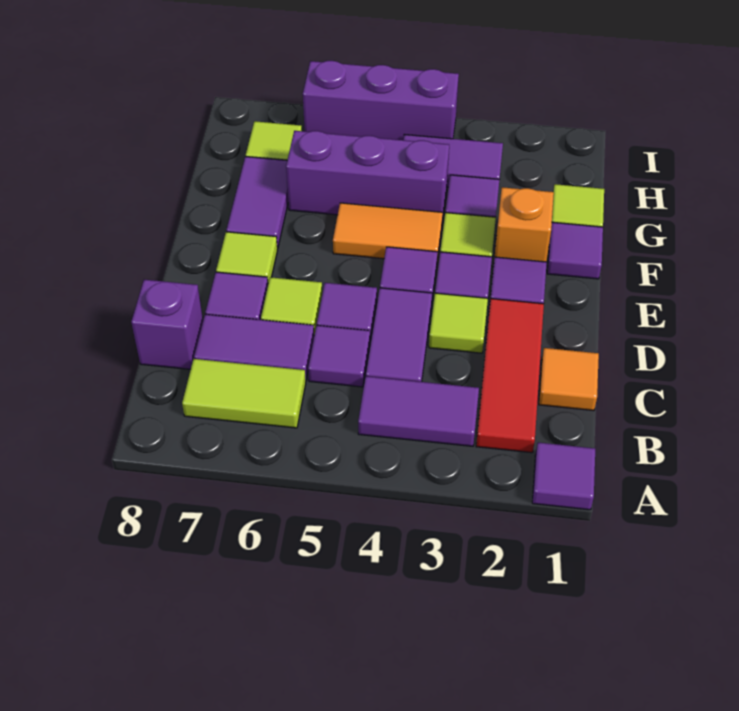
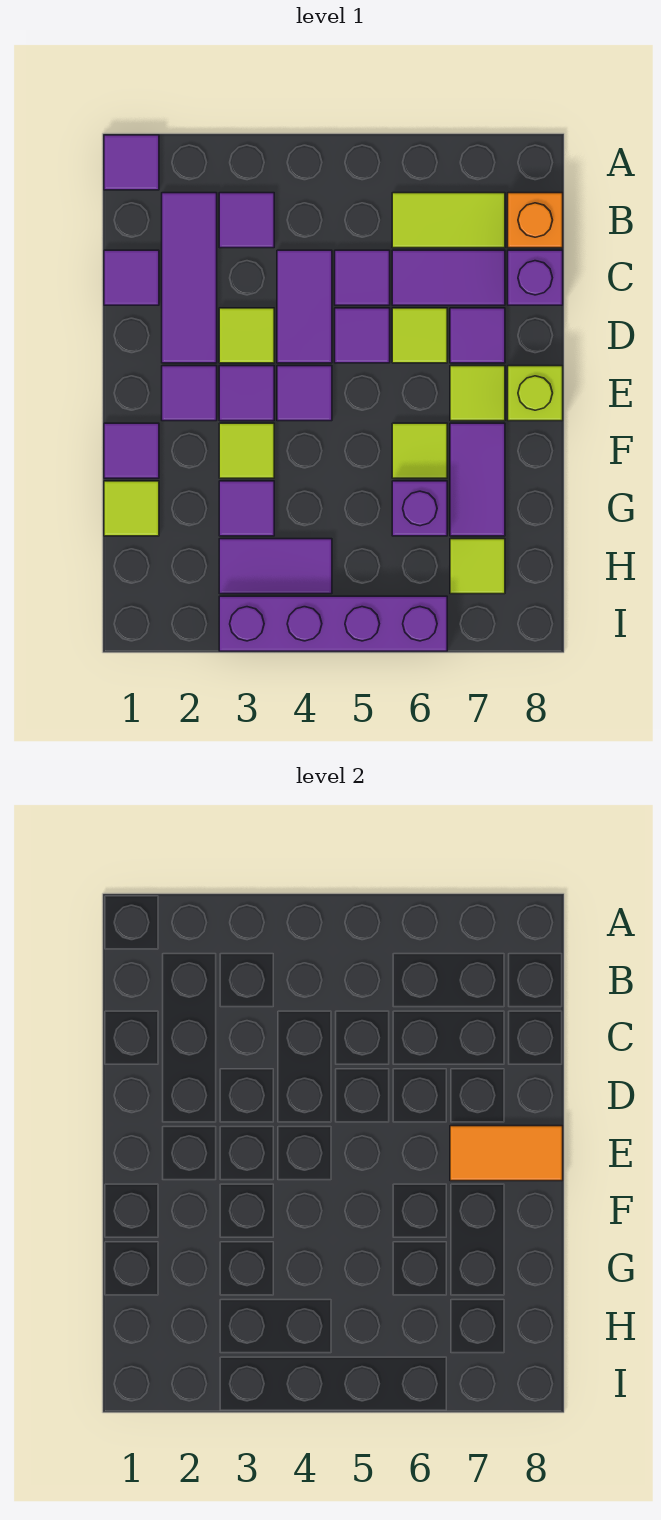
red tile B2:D2 level 1 -> purple tile B2:D2 level 1
purple tile B3:B4 level 1 -> purple tile B3 level 1
orange tile C1 level 1 -> purple tile C1 level 1
none -> lime brick E8 level 1
orange brick F2 level 1 -> orange brick B8 level 1
orange tile F4:F5 level 1 -> orange tile E7:E8 level 2
none -> lime tile F6 level 1
purple brick G4:G6 level 1 -> purple brick G6 level 1
purple brick I4:I6 level 1 -> purple brick I3:I6 level 1

